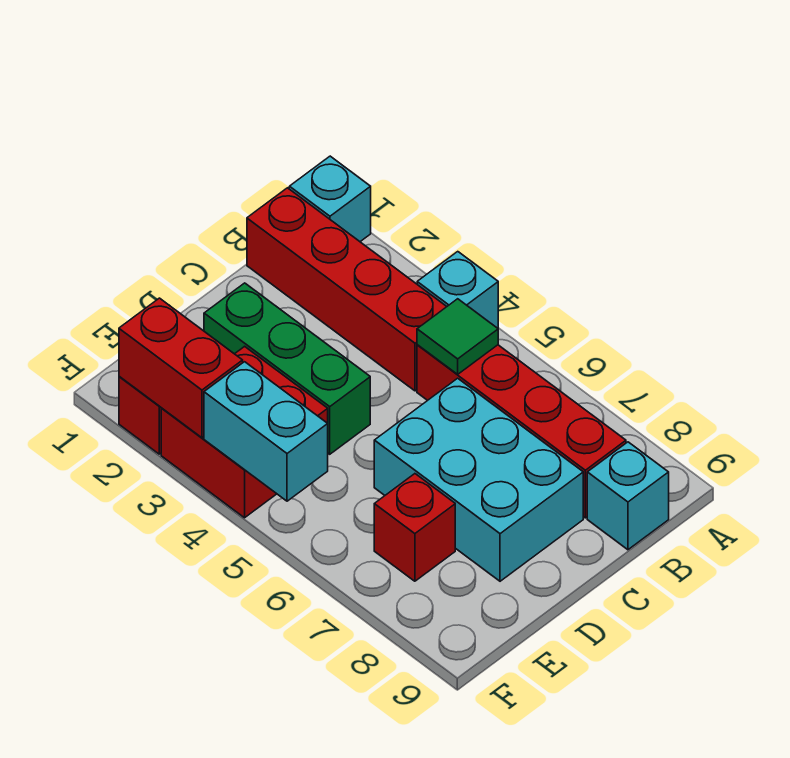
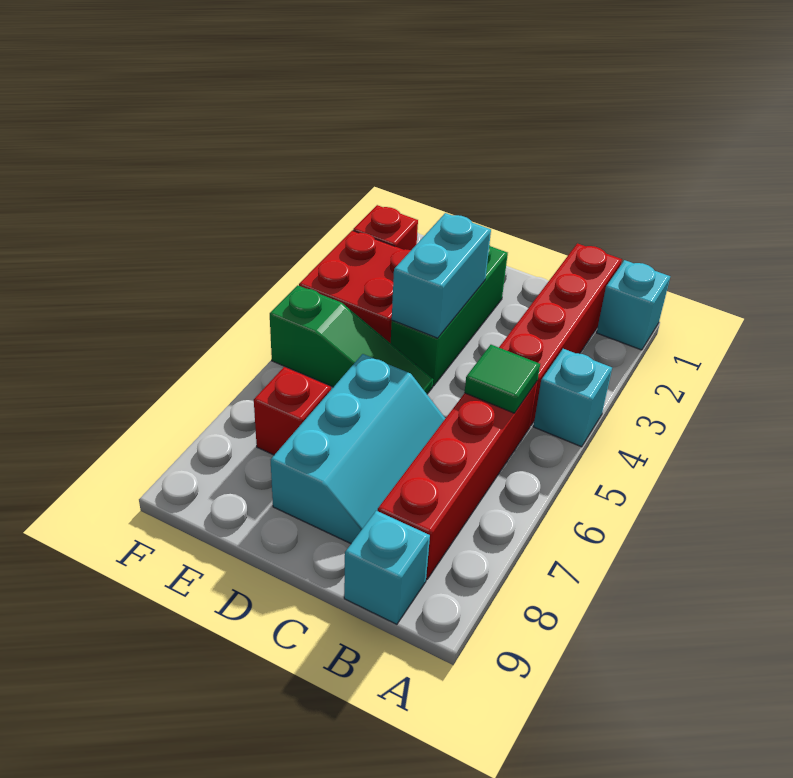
cyan brick C6:D8 level 1 -> cyan slope C6:D8 level 1 top D
none -> green slope D5:F5 level 1 top F
red brick F2:F3 level 2 -> none
cyan brick F4:F5 level 2 -> cyan brick D3:D4 level 2

